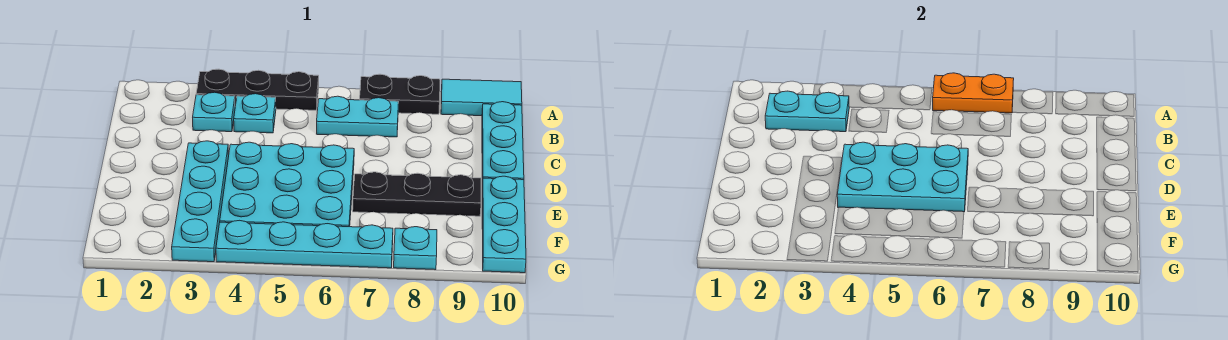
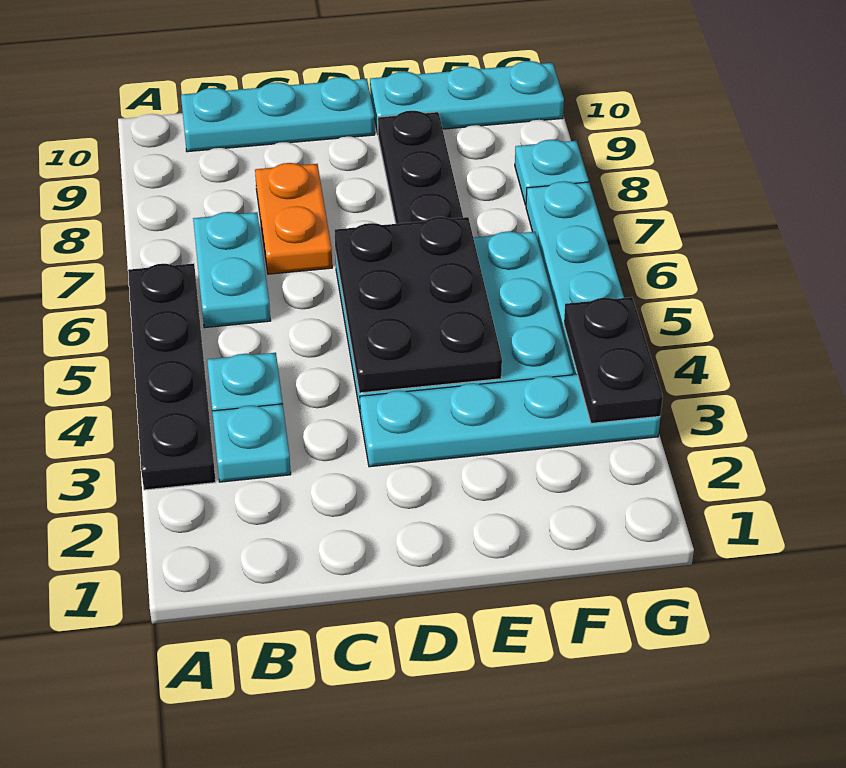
black plate A3:A5 level 1 -> black plate A3:A6 level 1
orange plate A6:A7 level 2 -> orange plate C7:C8 level 1
black plate A7:A8 level 1 -> black plate G3:G4 level 2
cyan tile A9:A10 level 1 -> none
cyan plate B2:B3 level 2 -> none
cyan plate D4:E6 level 2 -> black plate D4:E6 level 2

